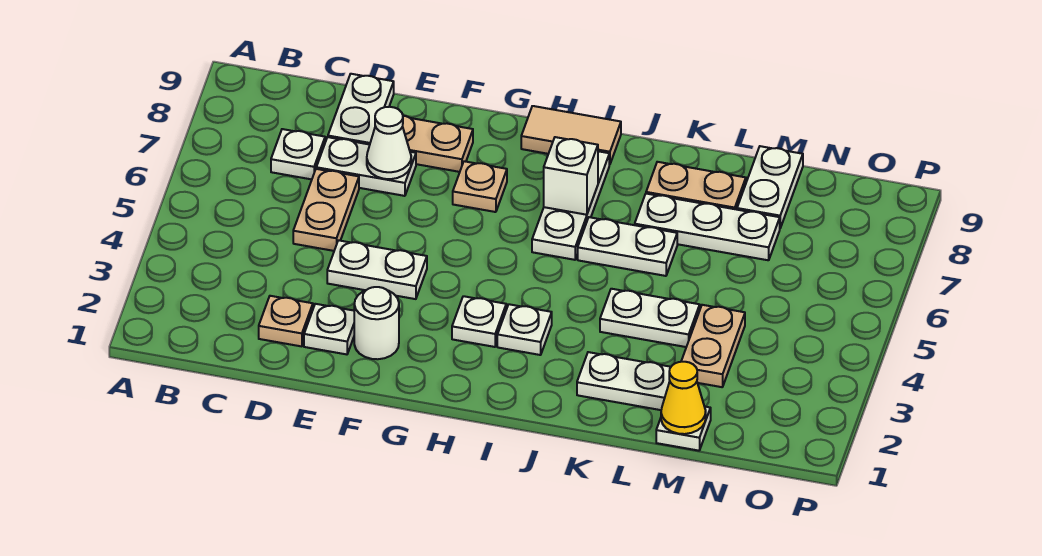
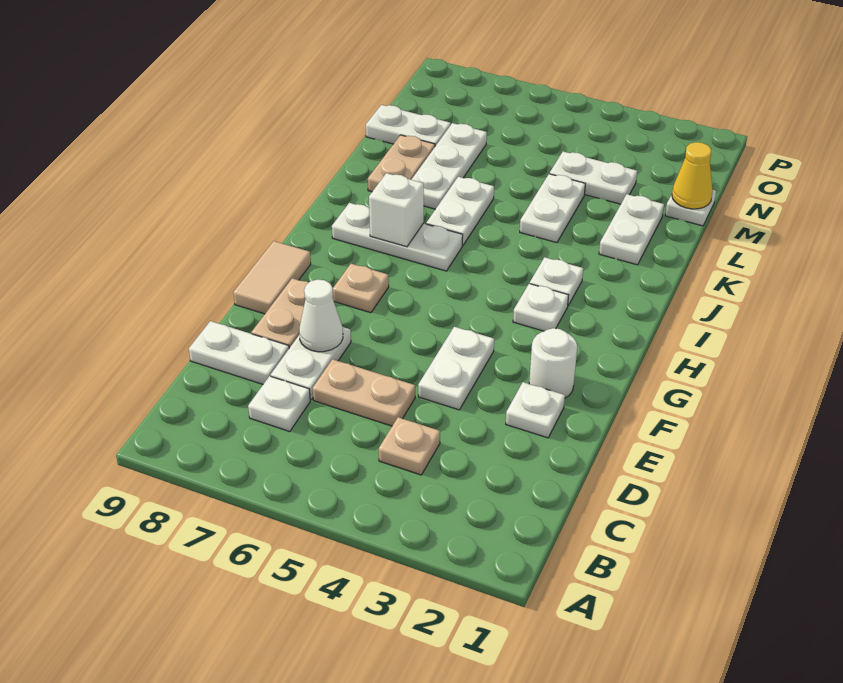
tan plate D2 level 1 -> tan plate C4 level 1
tan tile H9:I9 level 1 -> tan tile F9:G9 level 1
tan plate M3:M4 level 1 -> white plate M3:M4 level 1

